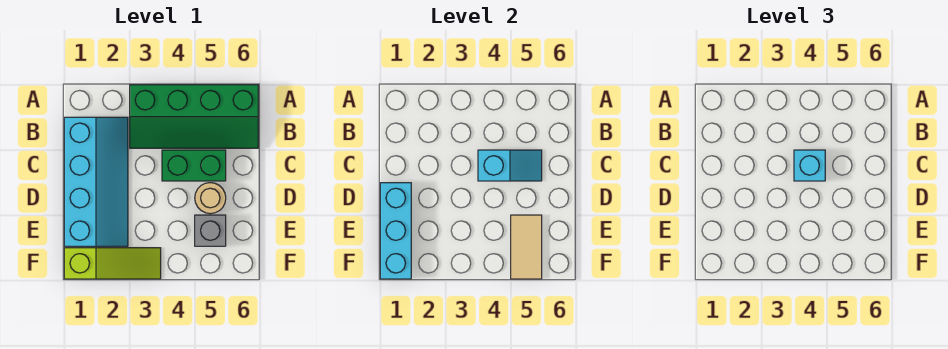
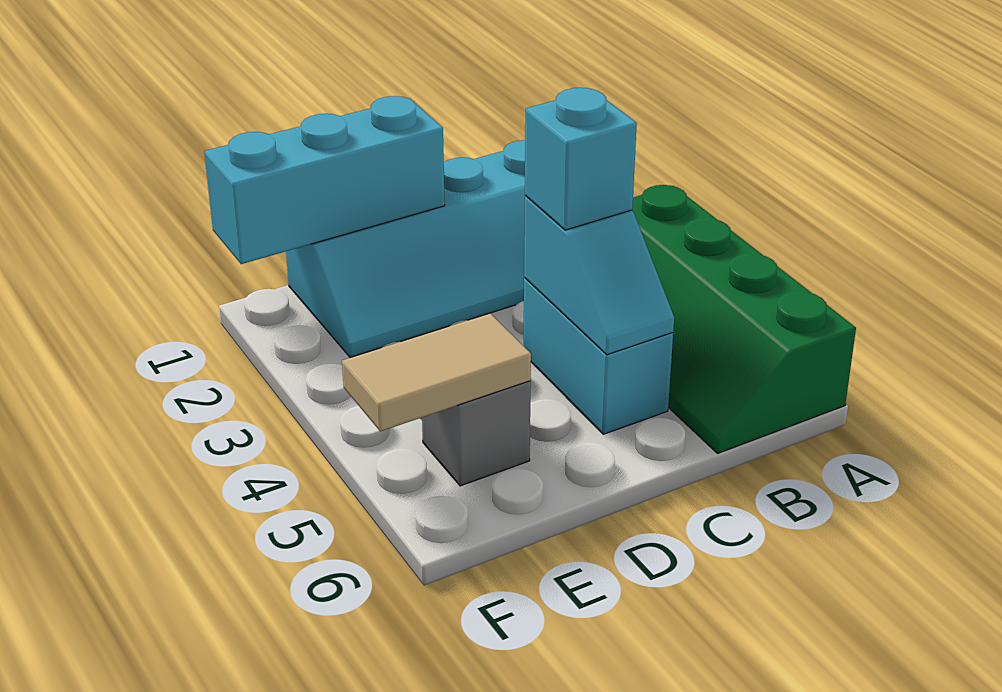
green brick C4:C5 level 1 -> cyan brick C4:C5 level 1
tan round brick D5 level 1 -> none
lime slope F1:F3 level 1 top 1 -> none

